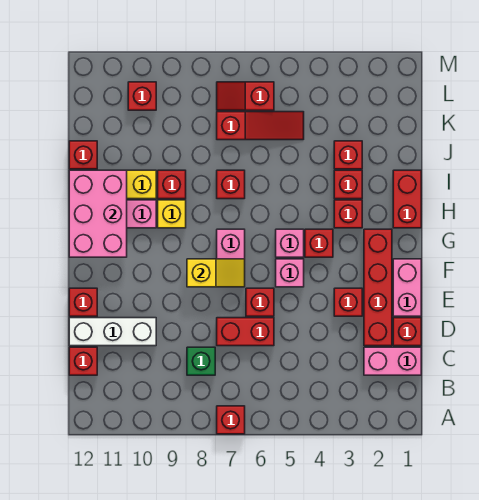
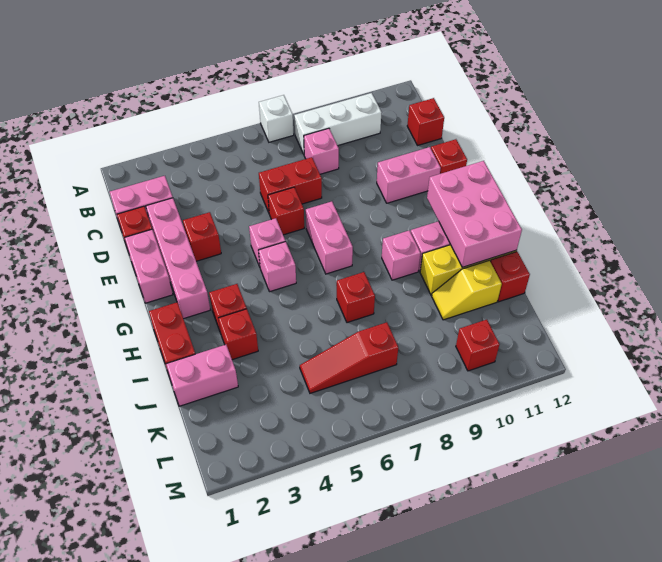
red brick A7 level 1 -> white brick A7 level 1
green brick C8 level 1 -> pink brick C8 level 1
red brick D2:G2 level 1 -> pink brick D2:G2 level 1
white brick D10:D12 level 1 -> white brick B8:B10 level 1
none -> pink brick E10:E11 level 1
yellow slope F7:F8 level 2 top 8 -> yellow slope J10:J11 level 1 top 11
red brick G4 level 1 -> none
yellow brick H9 level 1 -> pink brick H9 level 1
red brick I9 level 1 -> none
none -> pink brick J1:J2 level 1
red brick J3 level 1 -> none
red slope L6:L7 level 1 top 6 -> none

